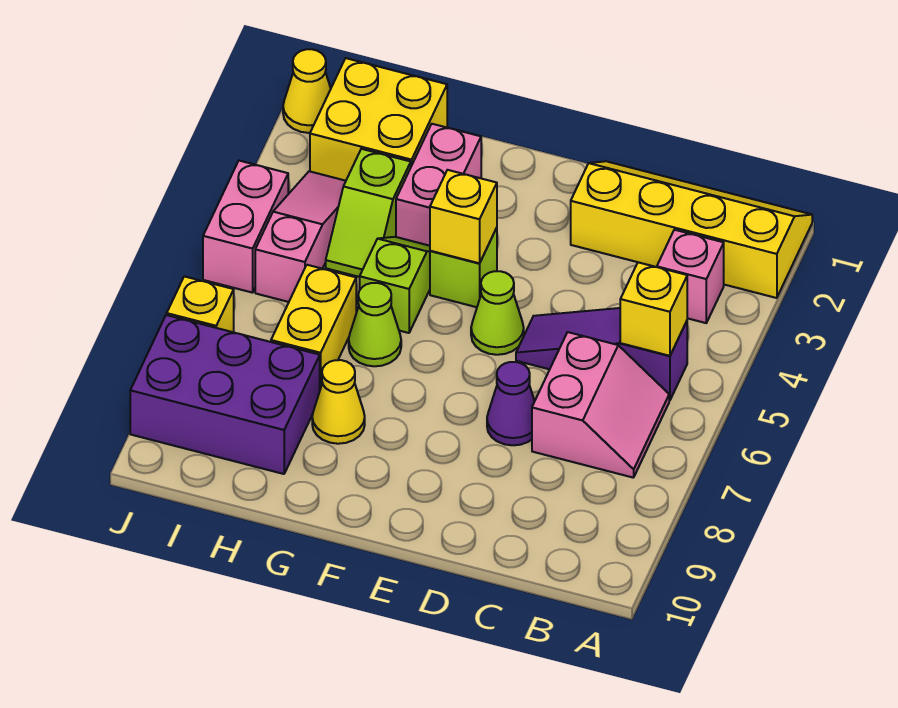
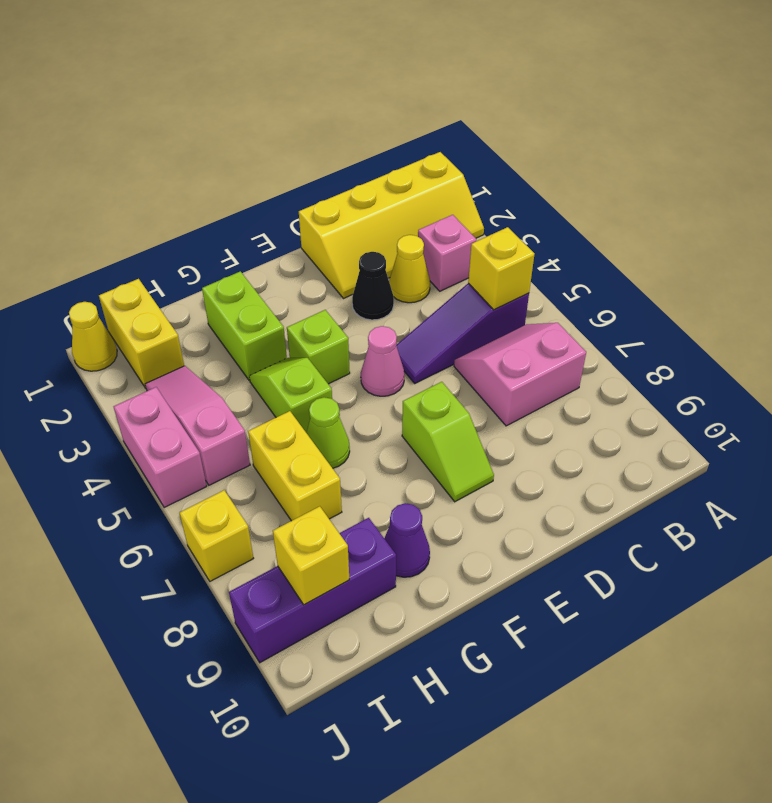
yellow slope A1:D2 level 1 top 2 -> yellow slope A1:D2 level 1 top 1
pink slope B6:C7 level 1 top C -> pink slope B6:C7 level 1 top 7
none -> black cone D3 level 1
purple cone D7 level 1 -> purple cone G9 level 1
lime cone E5 level 1 -> pink cone E5 level 1
yellow brick F4 level 2 -> yellow brick I9 level 2
pink brick G2:G3 level 1 -> lime brick G2:G3 level 1
yellow cone G8 level 1 -> yellow cone C3 level 1
yellow brick H1:I2 level 1 -> yellow brick I1:I2 level 1
lime slope H3:H4 level 1 top 3 -> lime slope E7:E8 level 1 top 7
purple brick H8:J9 level 1 -> purple brick H9:J9 level 1

